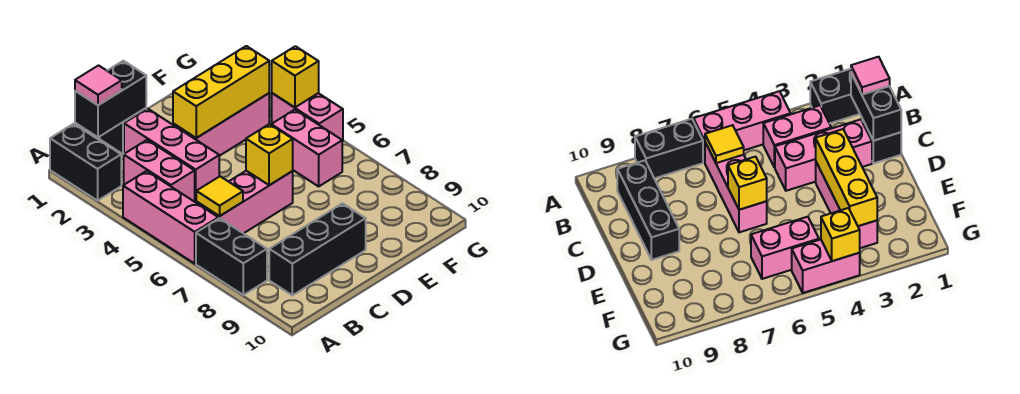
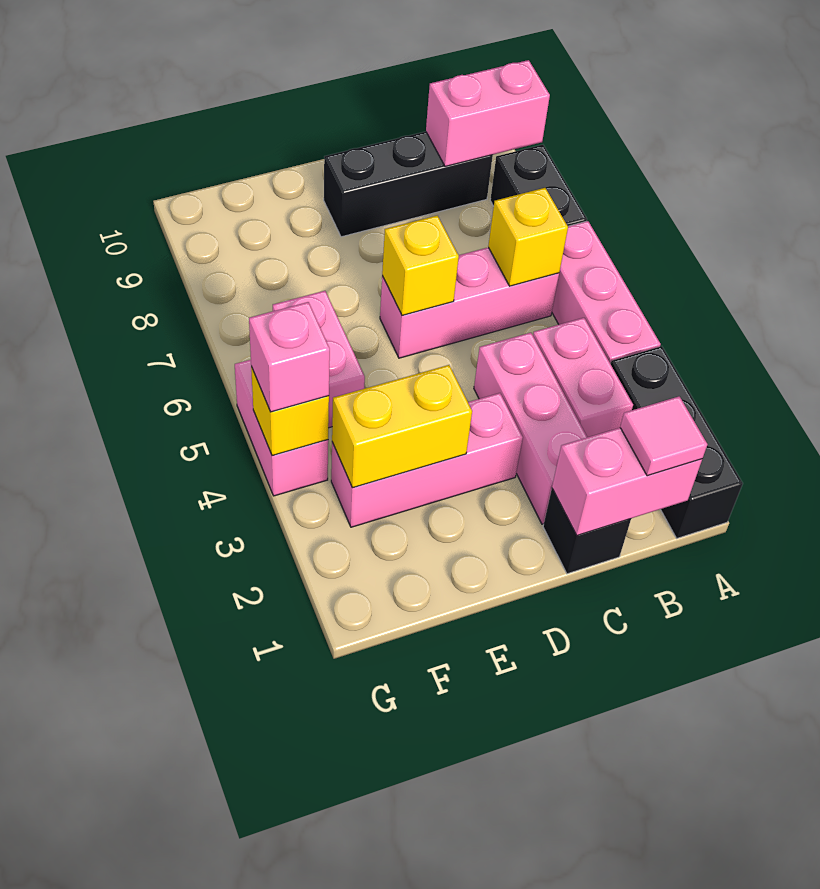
black brick A1:A2 level 1 -> black brick A1:A3 level 1
none -> pink brick A9:B9 level 2
black brick B1:C1 level 2 -> pink brick B1:C1 level 2
yellow tile B6 level 2 -> yellow brick B6 level 2
yellow brick D3:F3 level 2 -> yellow brick E3:F3 level 2
none -> pink brick G4 level 3

